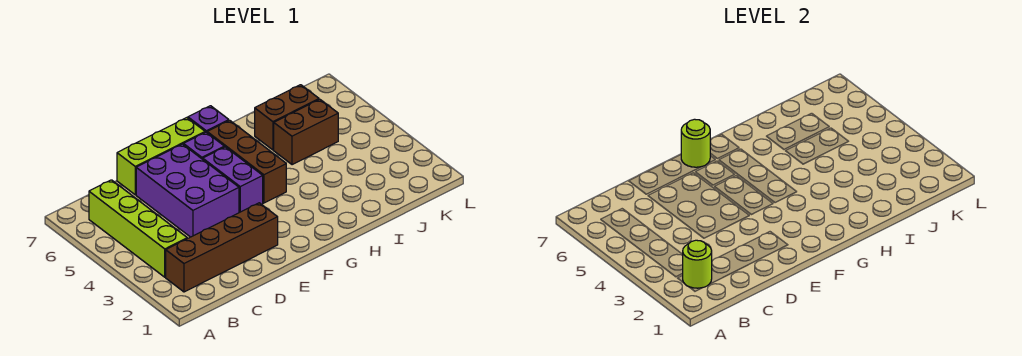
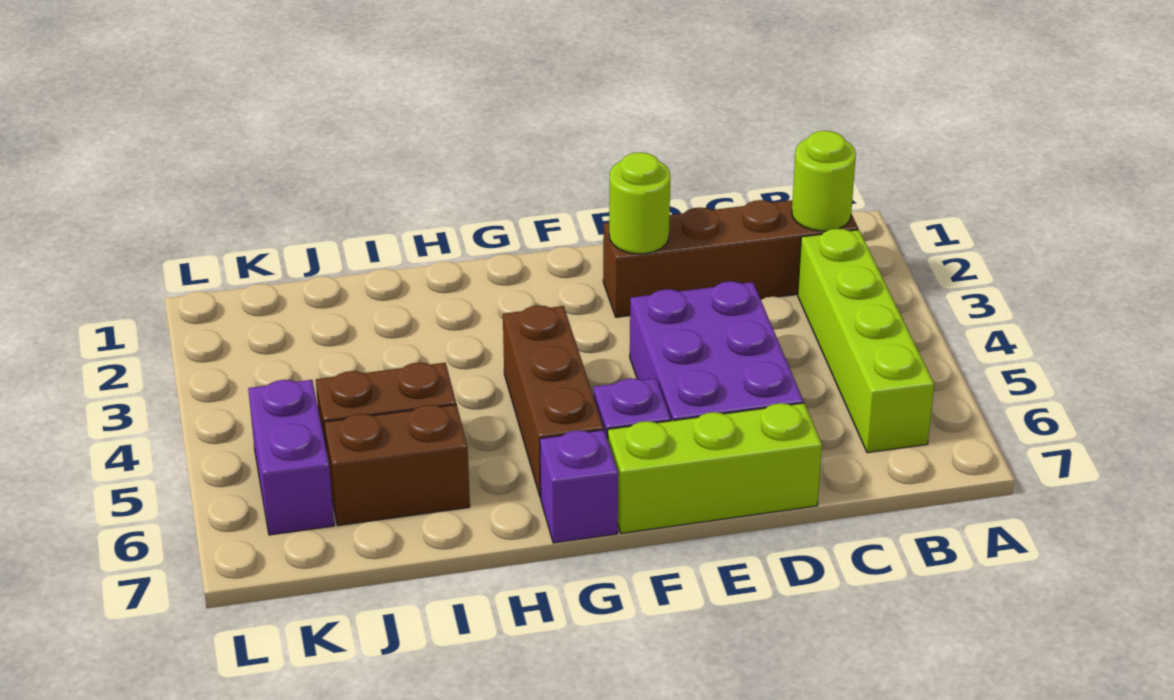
purple brick F4:F5 level 1 -> purple brick K5:K6 level 1
lime round brick F7 level 2 -> lime round brick E2 level 2

